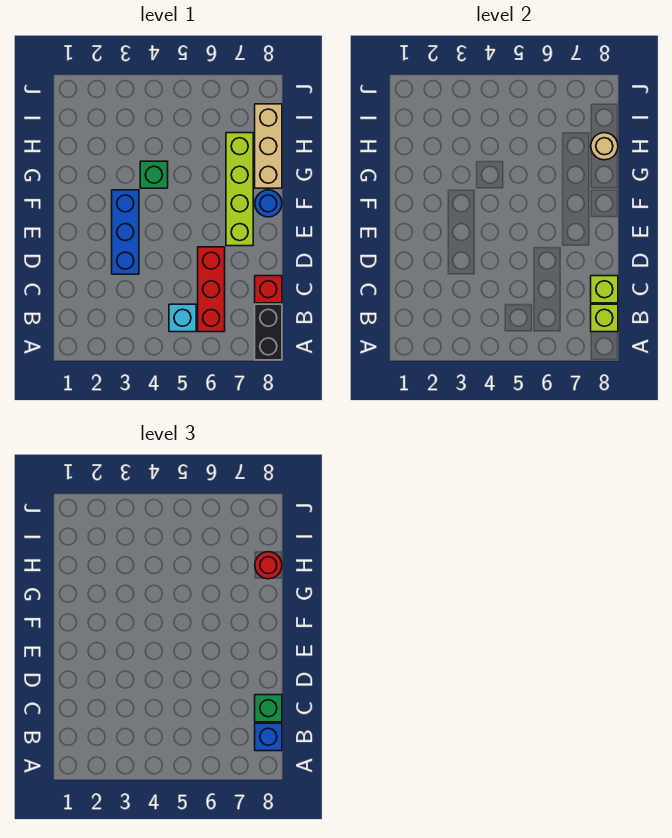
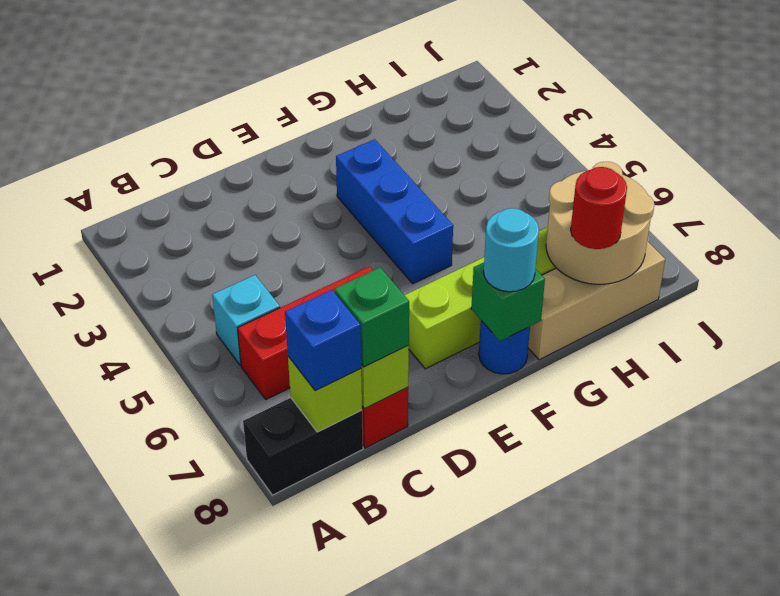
blue brick D3:F3 level 1 -> blue brick F3:F5 level 1
none -> cyan round brick F8 level 3
green brick G4 level 1 -> green brick F8 level 2
tan round brick H8 level 2 -> tan round brick H7:I8 level 2

